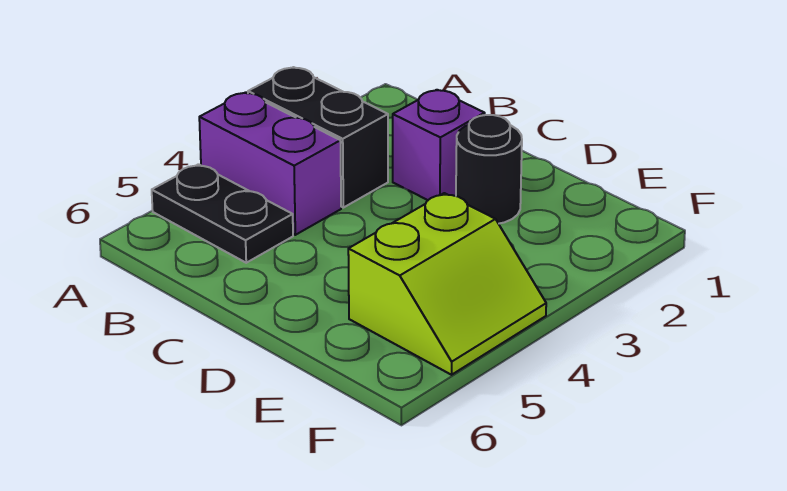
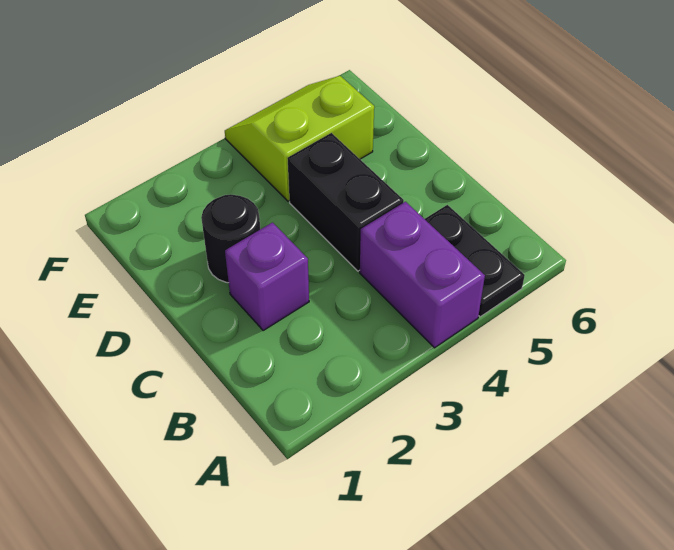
black brick A3:B3 level 1 -> black brick C4:D4 level 1

